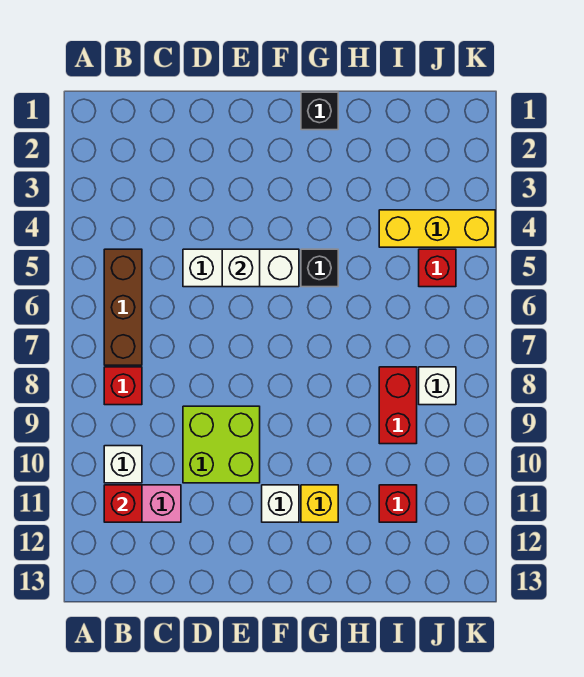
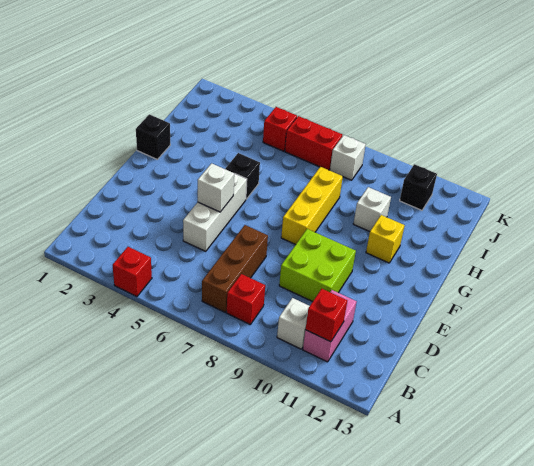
brown brick B5:B7 level 1 -> brown brick B7:D7 level 1
white brick F11 level 1 -> white brick H10 level 1
yellow brick I4:K4 level 1 -> yellow brick F8:H8 level 1
red brick I8:I9 level 1 -> red brick J6:J7 level 1
red brick I11 level 1 -> red brick A4 level 1
none -> black brick J11 level 1

